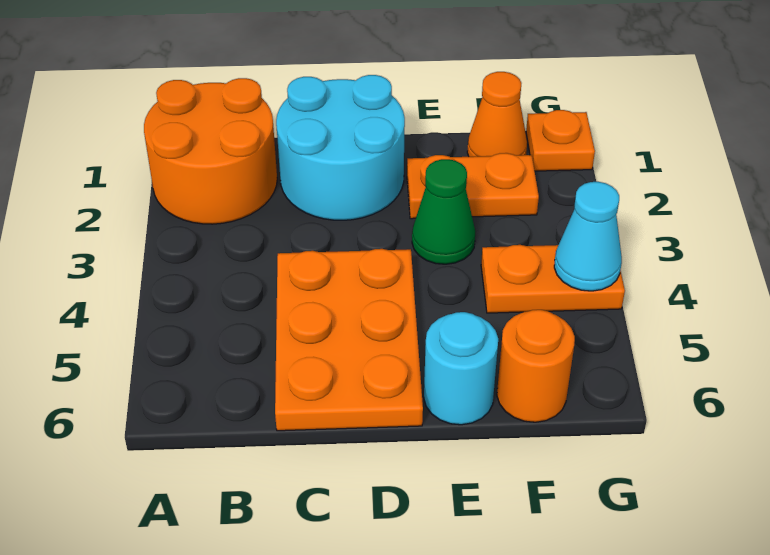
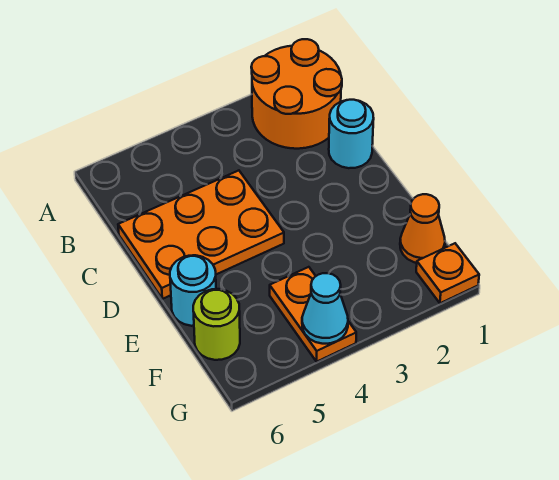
cyan round brick C1:D2 level 1 -> cyan round brick C1 level 1
orange plate E2:F2 level 1 -> none
green cone E3 level 1 -> none
orange round brick F6 level 1 -> lime round brick F6 level 1

